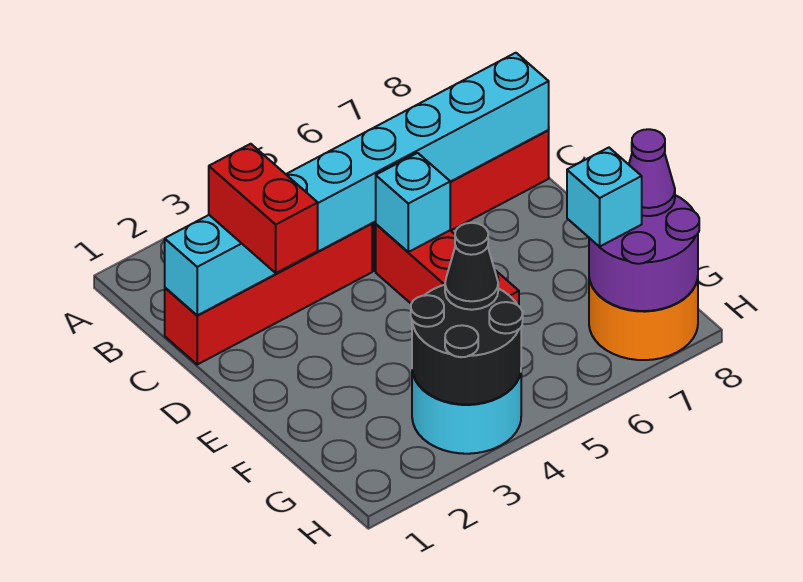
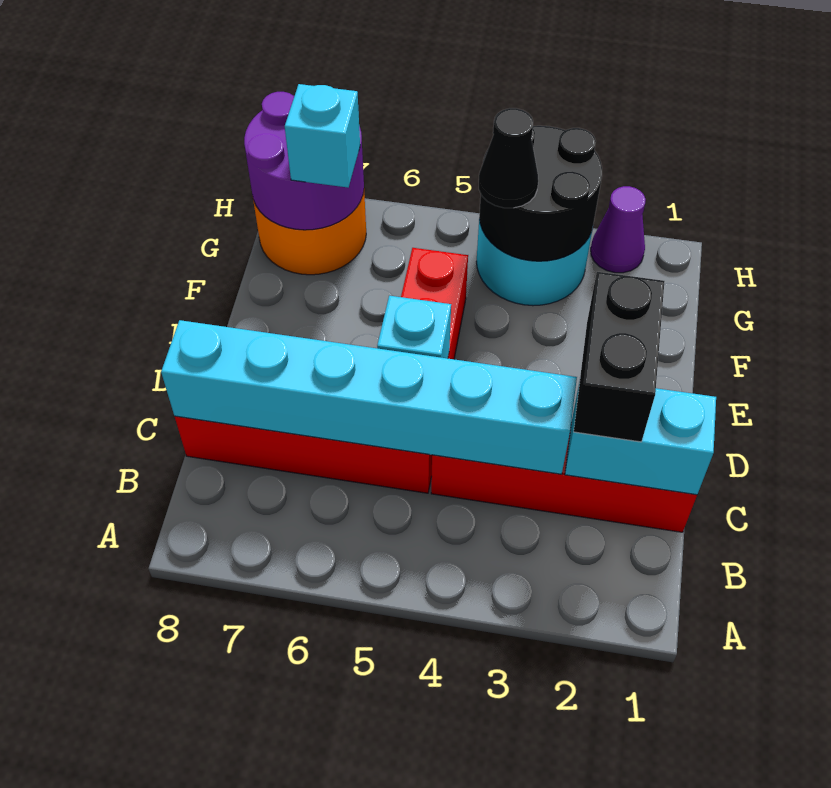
red brick C2:D2 level 3 -> black brick C2:D2 level 3
purple cone G8 level 3 -> purple cone H2 level 1

